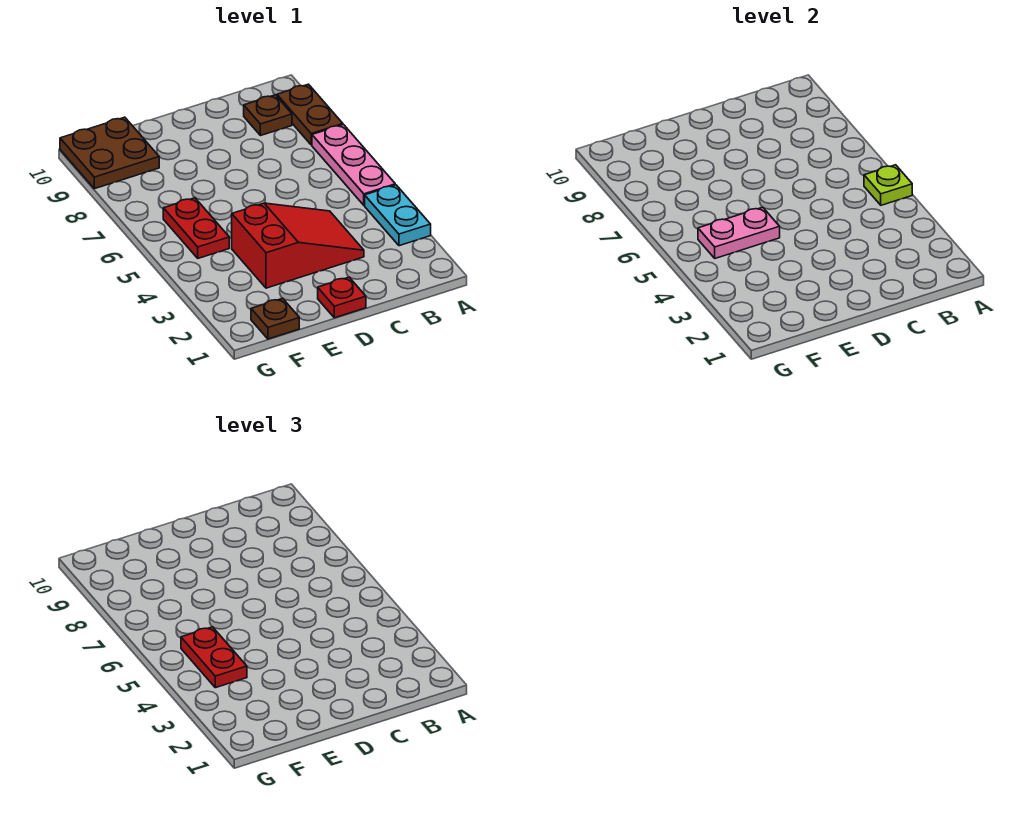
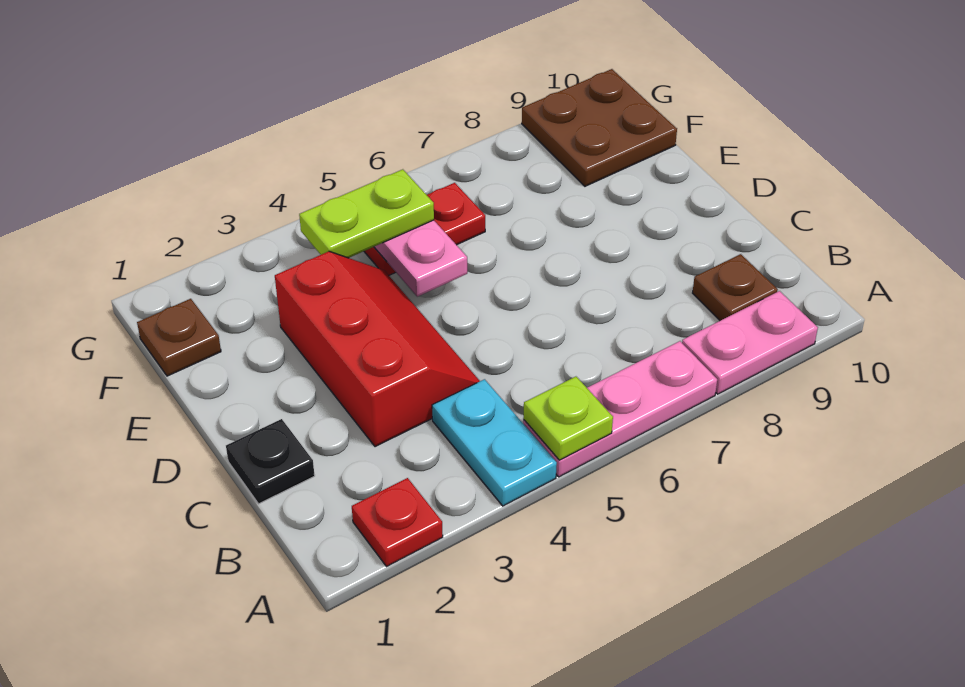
cyan plate A3:A4 level 1 -> cyan plate A4:B4 level 1
brown plate A8:A9 level 1 -> pink plate A8:A9 level 1
none -> black plate C1 level 1
red slope C3:E4 level 1 top E -> red slope C3:E4 level 1 top 3
red plate D1 level 1 -> red plate A2 level 1
red plate F4:F5 level 3 -> lime plate F4:F5 level 3

